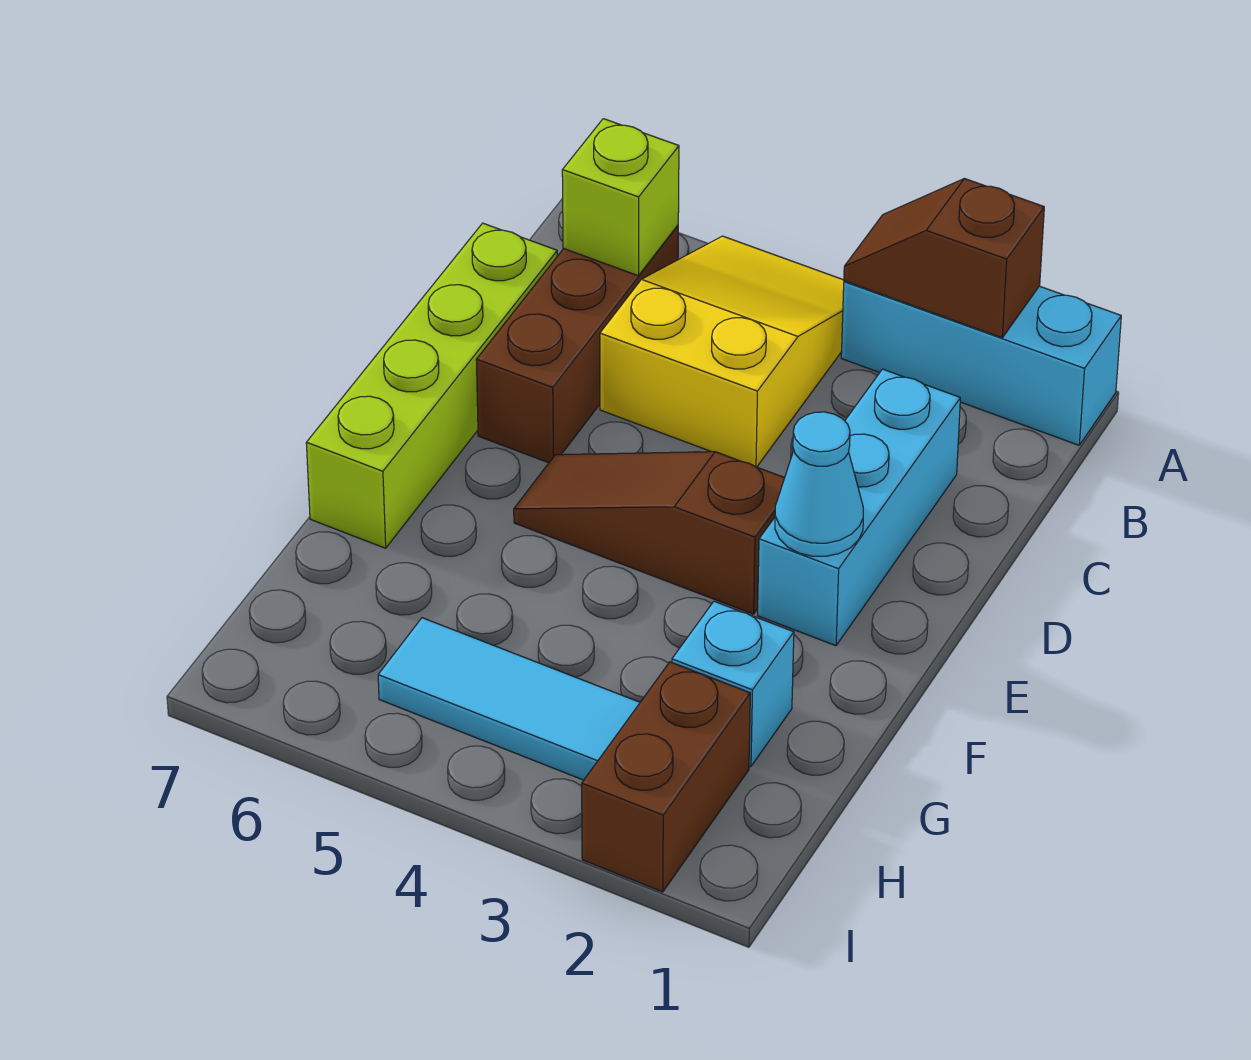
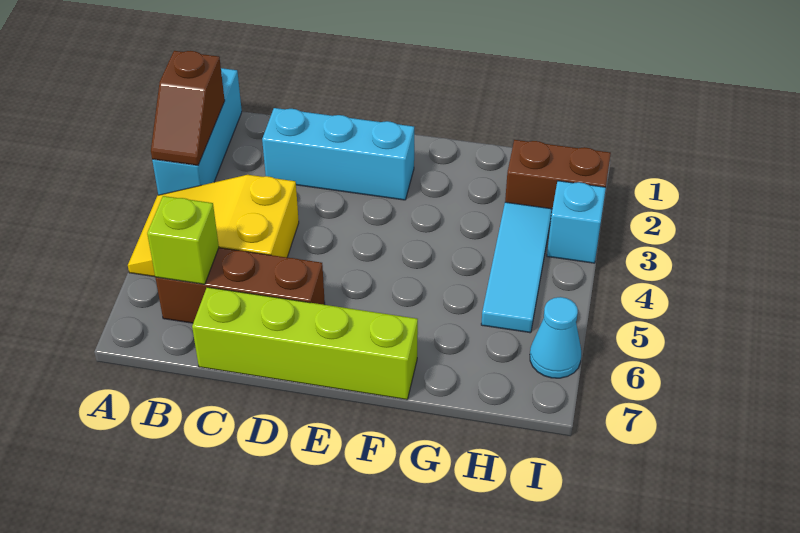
cyan cone E2 level 2 -> cyan cone I6 level 1
brown slope E3:E5 level 1 top 3 -> none
cyan brick G2 level 1 -> cyan brick I3 level 1

